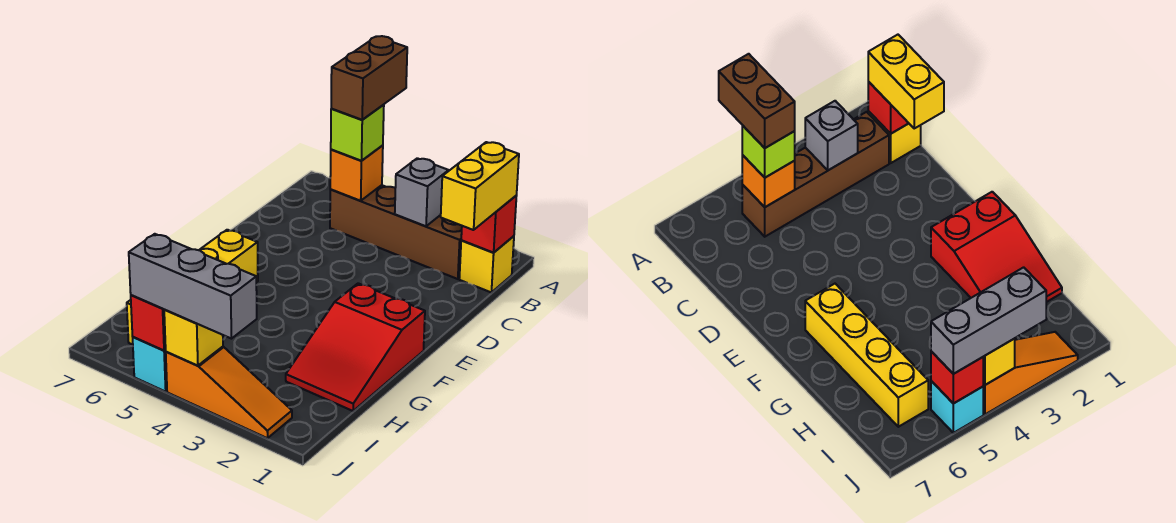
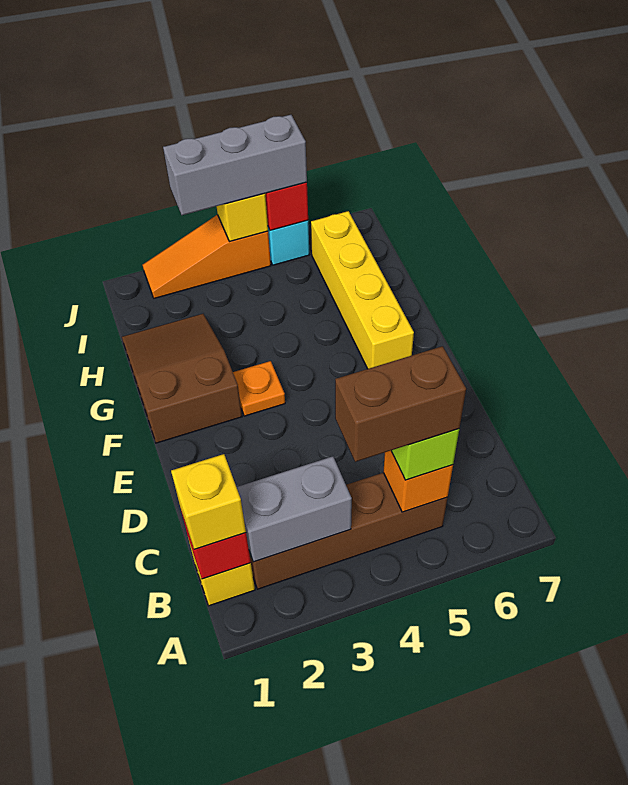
brown brick A5:B5 level 4 -> brown brick B4:B5 level 4
yellow brick B1:C1 level 3 -> yellow brick B1 level 3
grey brick B3 level 2 -> grey brick B2:B3 level 2
red slope F1:H2 level 1 top F -> brown slope F1:H2 level 1 top F
none -> orange plate F3 level 1

